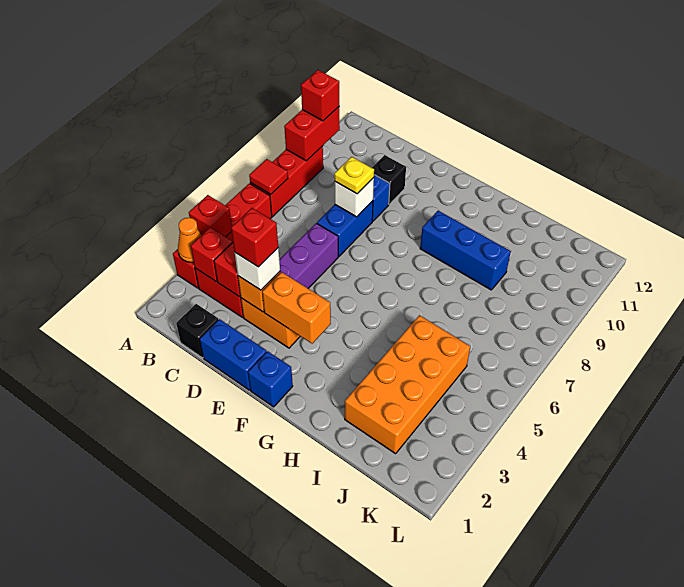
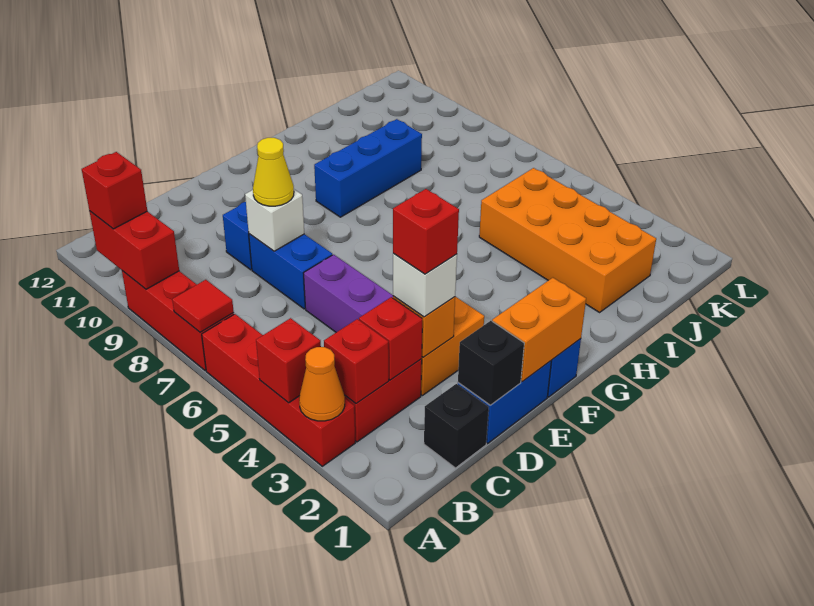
yellow plate D8 level 3 -> yellow cone D8 level 3
black brick D10 level 1 -> black brick D1 level 2
orange brick E3:F3 level 2 -> orange brick E1:F1 level 2

